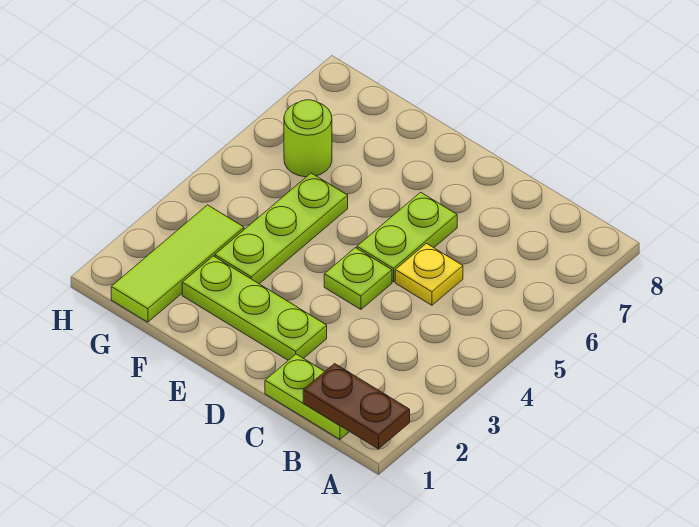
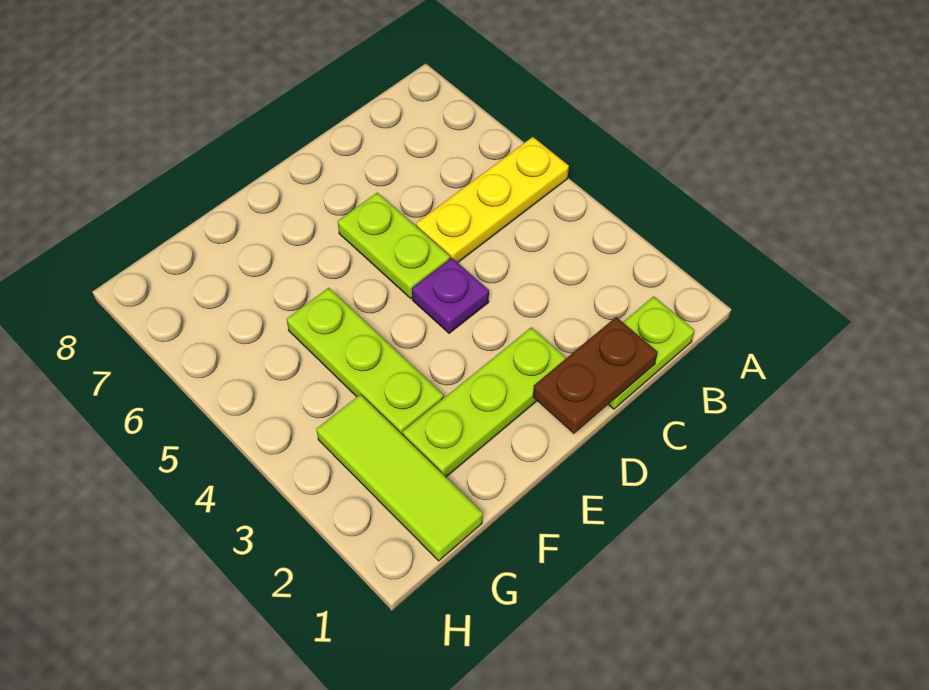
brown plate A1:B1 level 2 -> brown plate C1:D1 level 2
yellow plate C5 level 1 -> yellow plate A5:C5 level 1
lime plate D4 level 1 -> purple plate D4 level 1
lime round brick G6 level 1 -> none

